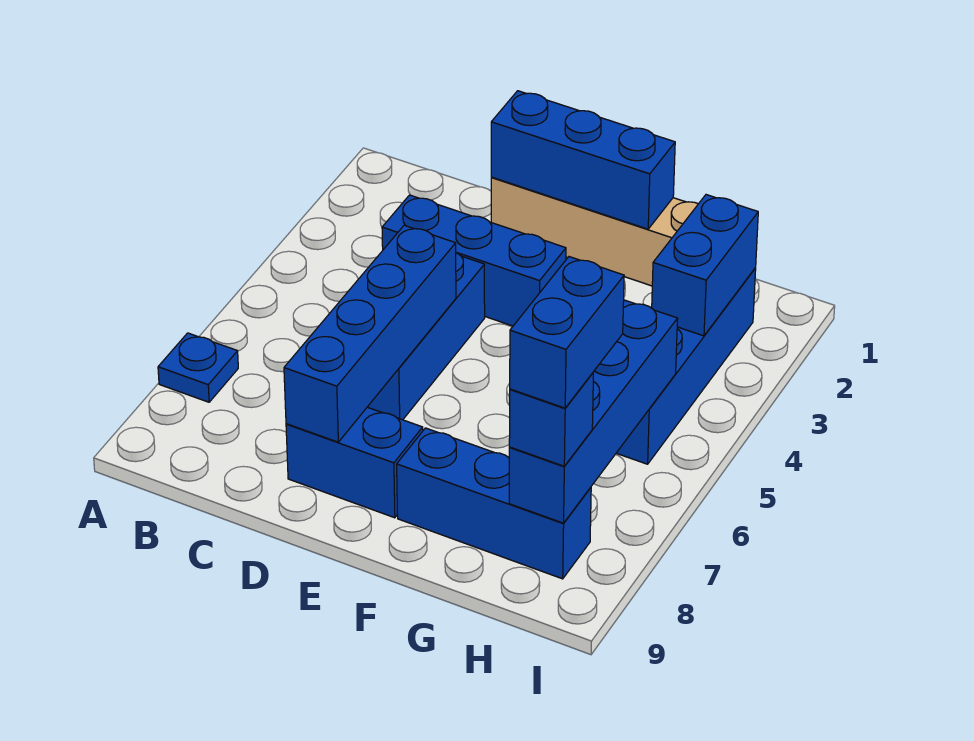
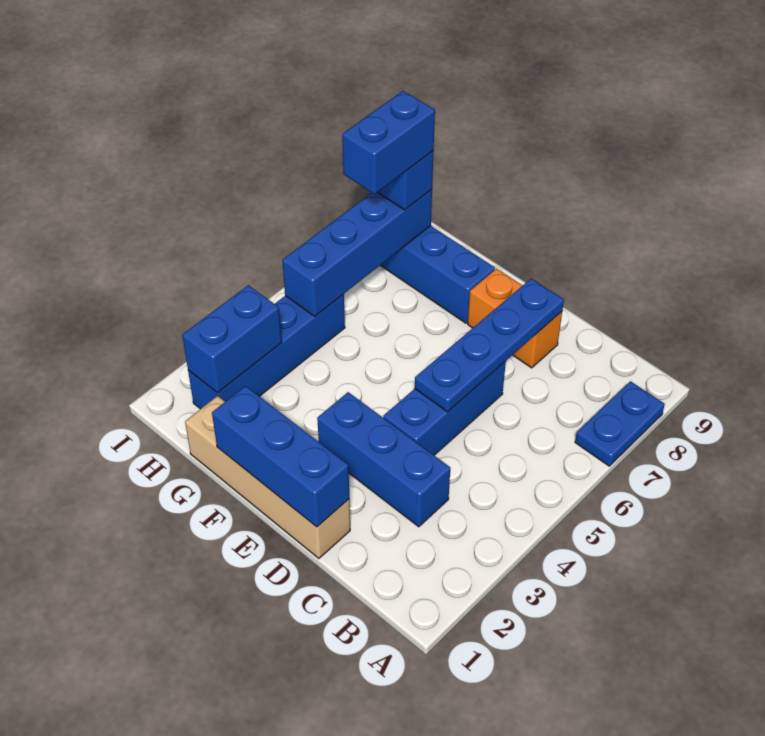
blue plate A7 level 1 -> blue plate A7:A8 level 1
blue brick D5:D8 level 2 -> blue plate D5:D8 level 2
blue brick D8:E8 level 1 -> orange brick D8:E8 level 1

